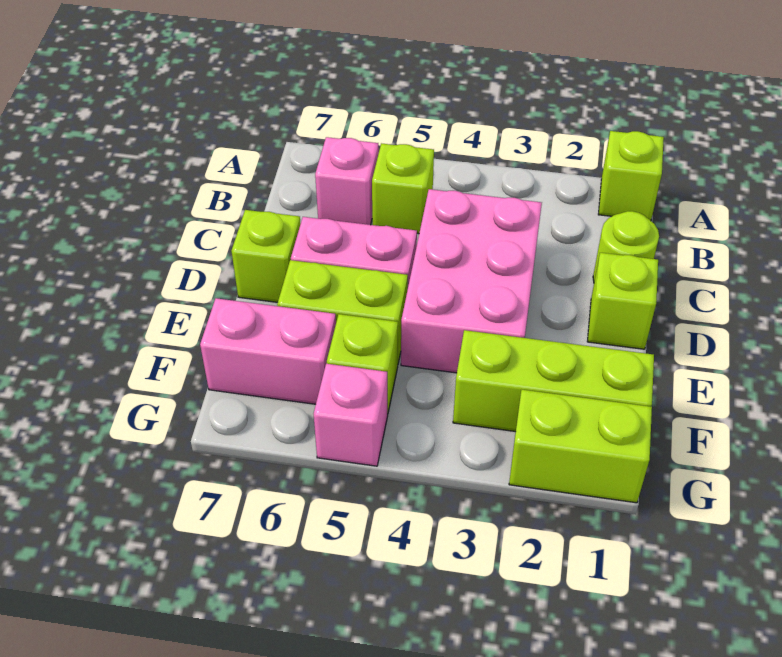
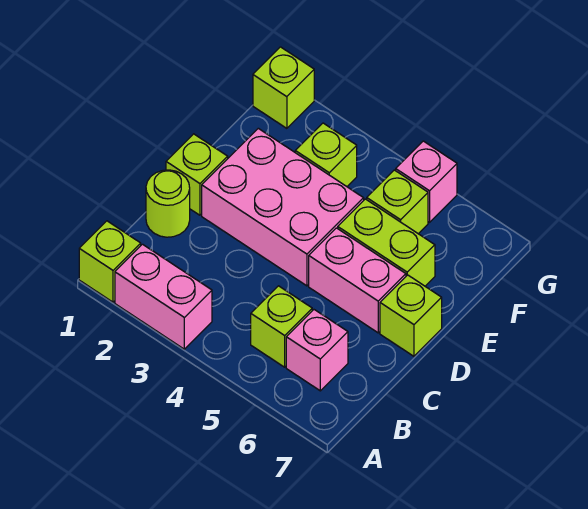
pink brick C3:E4 level 1 -> pink brick D2:E4 level 1
lime brick F1:F3 level 1 -> lime brick F3 level 1
pink brick F6:F7 level 1 -> pink brick A2:A3 level 1
lime brick G1:G2 level 1 -> lime brick G1 level 1

